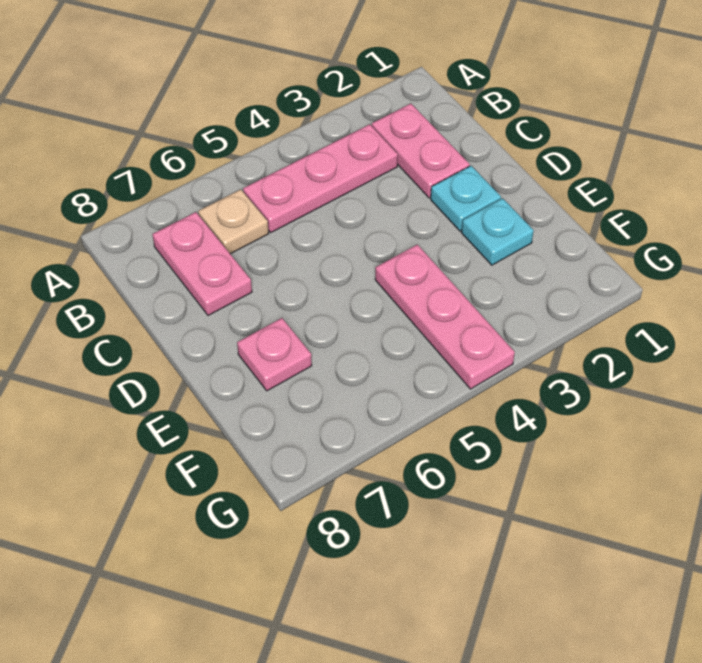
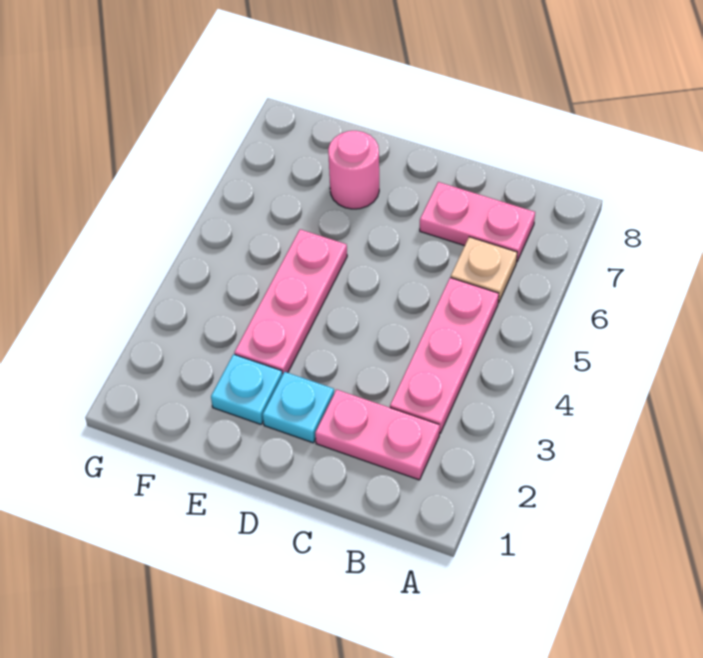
pink plate E4:G4 level 1 -> pink plate E3:E5 level 1
pink plate E7 level 1 -> pink round brick E7 level 1

